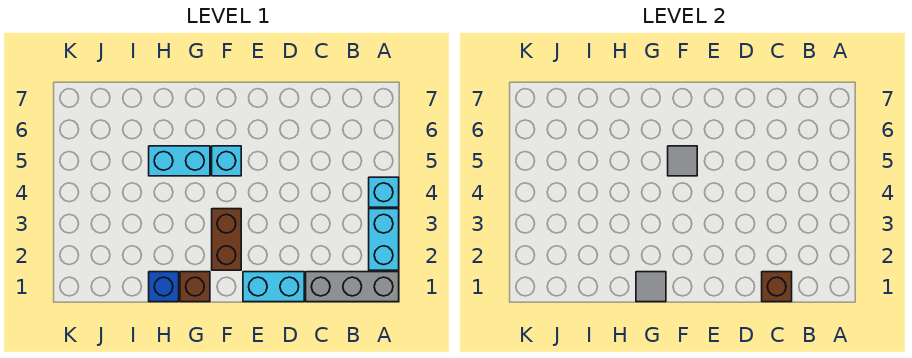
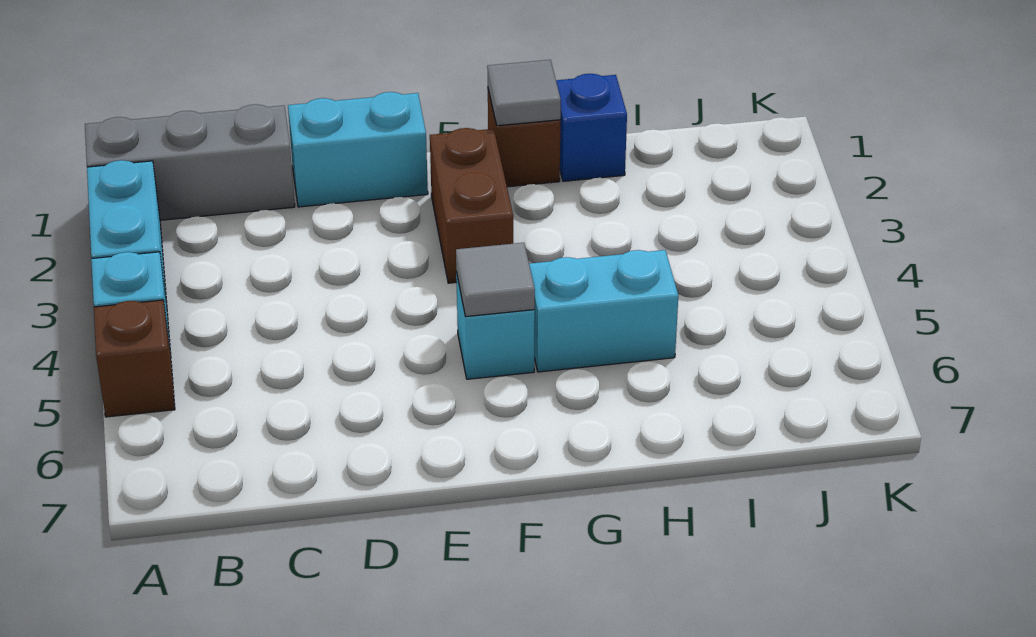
brown brick C1 level 2 -> brown brick A5 level 1

